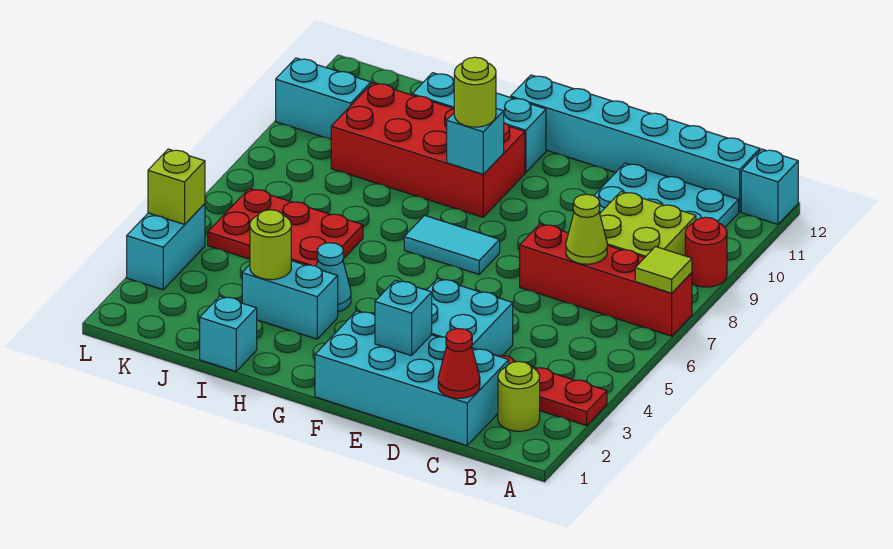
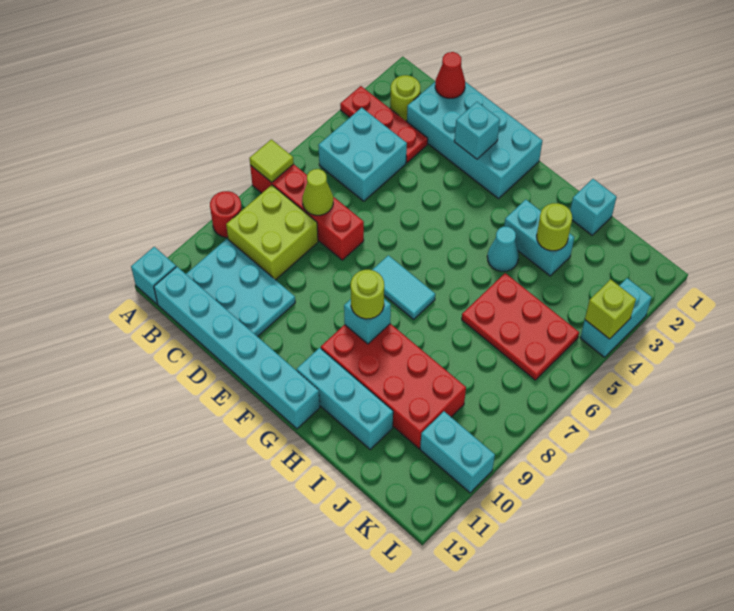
cyan brick D3:E4 level 1 -> cyan brick B4:C5 level 1

